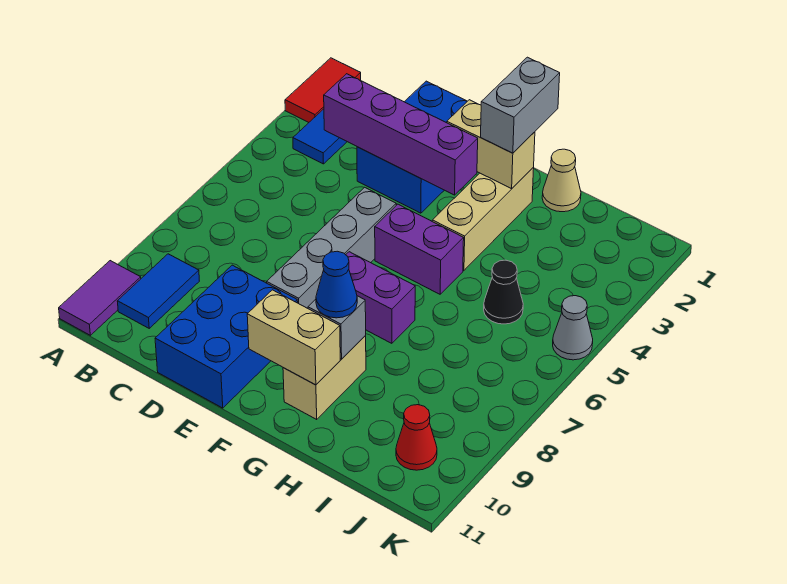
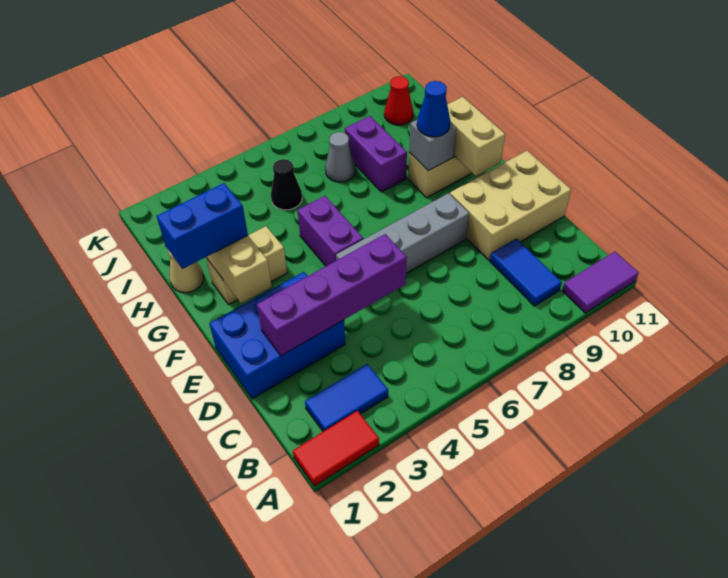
blue tile B9:B10 level 1 -> blue tile B9:C9 level 1
purple brick C3:F3 level 2 -> purple brick D2:D5 level 2
blue brick D9:E11 level 1 -> tan brick D9:E11 level 1
purple brick F7:G7 level 1 -> purple brick H8:I8 level 1
grey brick G1:G2 level 3 -> blue brick G1:G2 level 3
tan brick G2:G4 level 1 -> tan brick G2:G3 level 1
grey cone K5 level 1 -> grey cone I7 level 1

